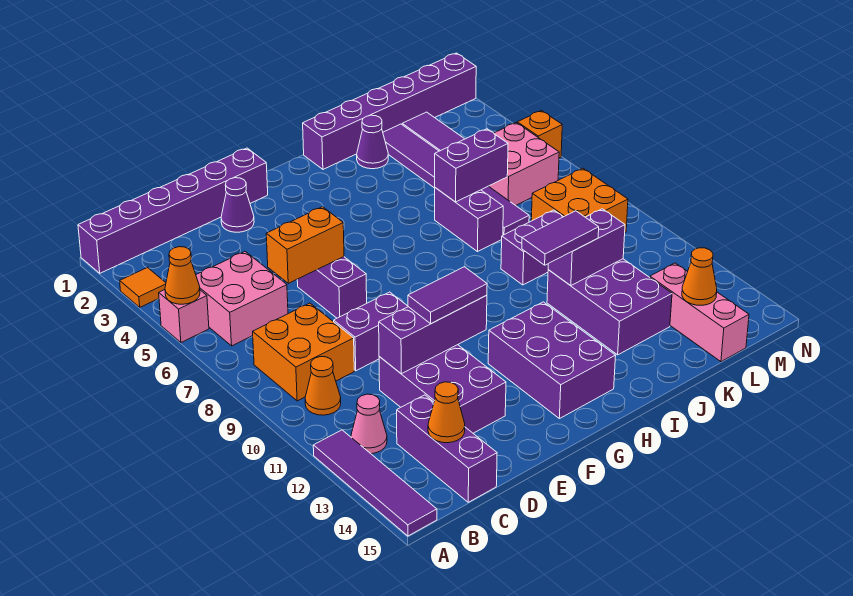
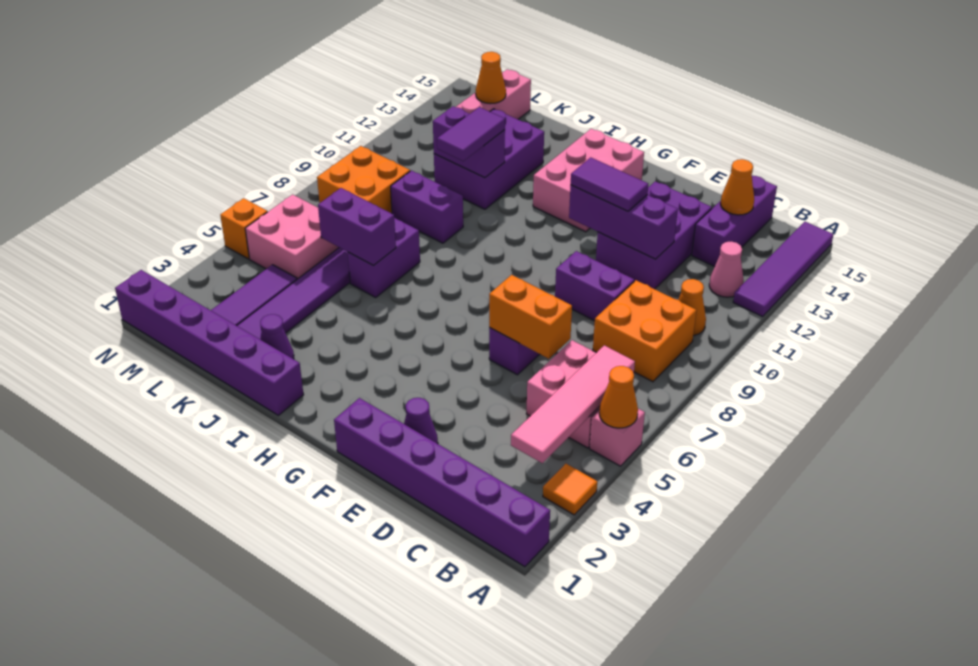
none -> pink tile B3:B6 level 2
purple brick G12:H14 level 1 -> pink brick G12:H14 level 1
purple tile I11:J11 level 3 -> purple tile J10:J11 level 3

